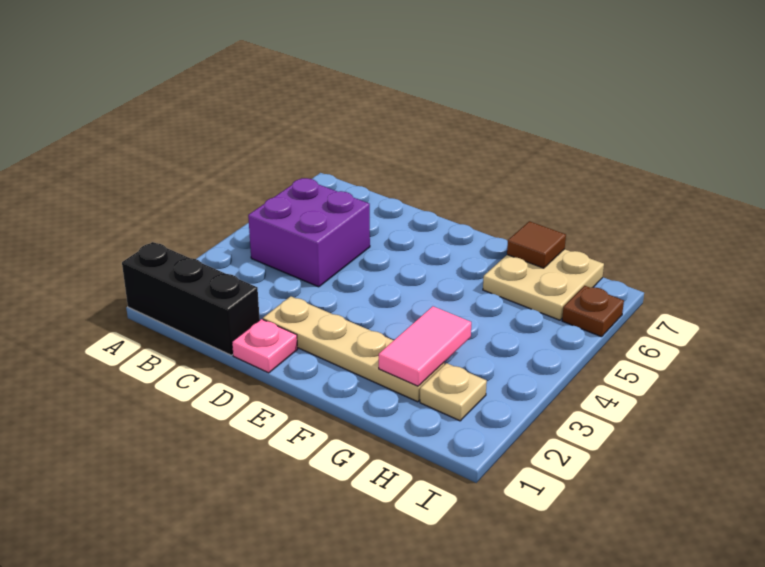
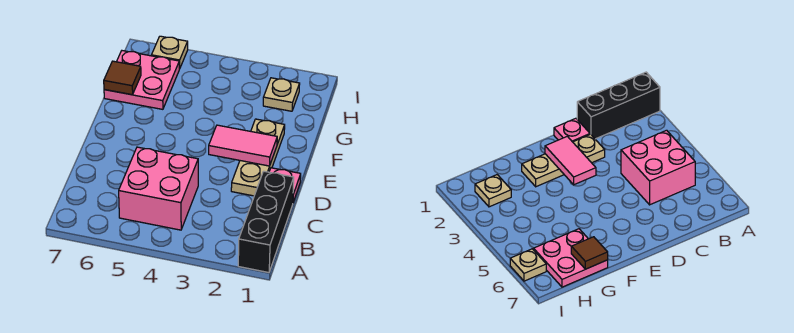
purple brick B4:C5 level 1 -> pink brick B4:C5 level 1
tan plate D2:G2 level 1 -> tan plate D2:F2 level 1
pink tile G2:G3 level 2 -> pink tile E2:E3 level 2
tan plate G6:H7 level 1 -> pink plate G6:H7 level 1
brown plate I6 level 1 -> tan plate I6 level 1

